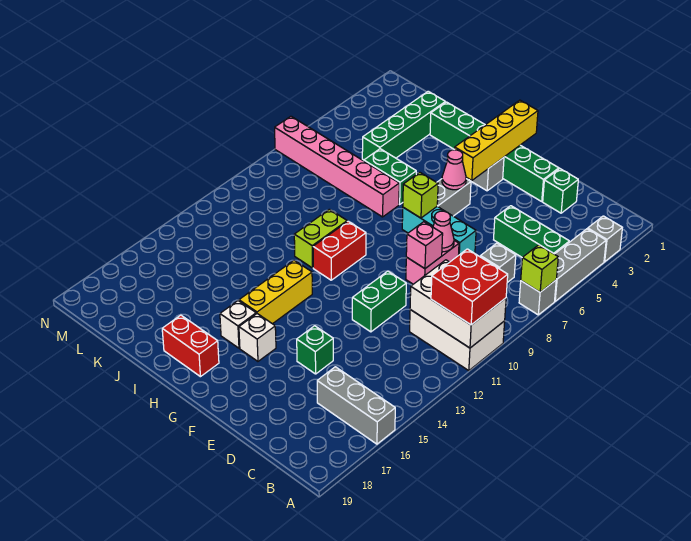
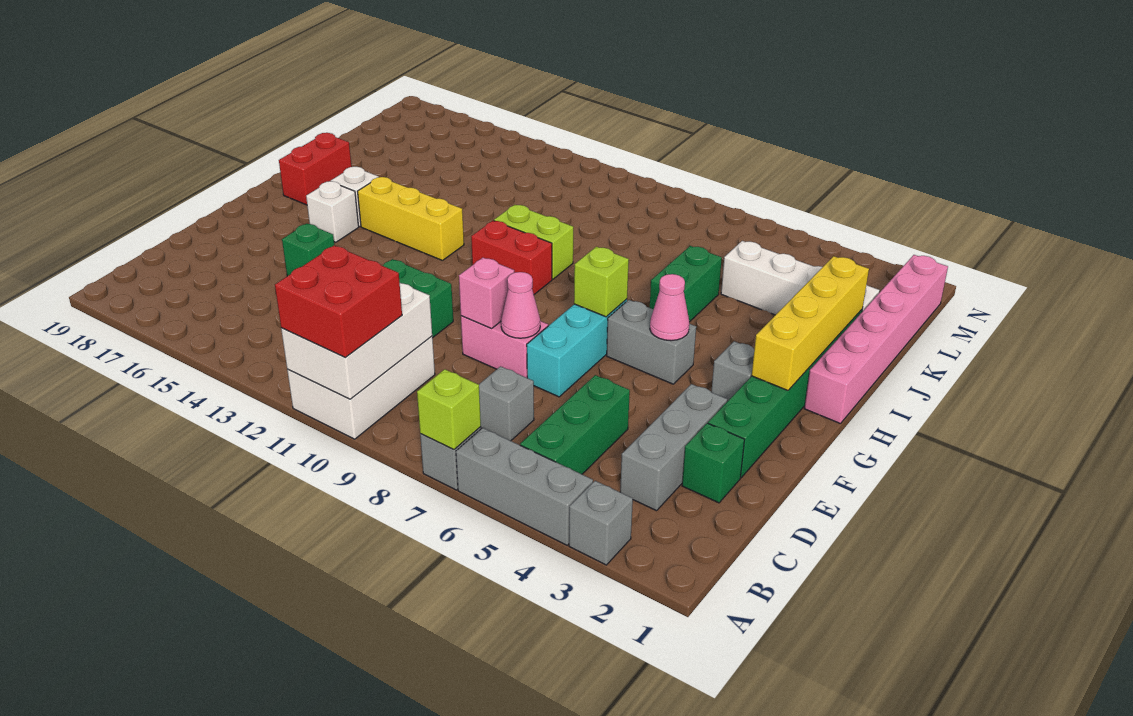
grey brick A16:C16 level 1 -> grey brick C3:E3 level 1
yellow brick G1:G4 level 2 -> yellow brick G2:J2 level 2
pink brick I7:N7 level 1 -> pink brick H1:M1 level 1
green brick K2:K5 level 1 -> white brick K2:K5 level 1

